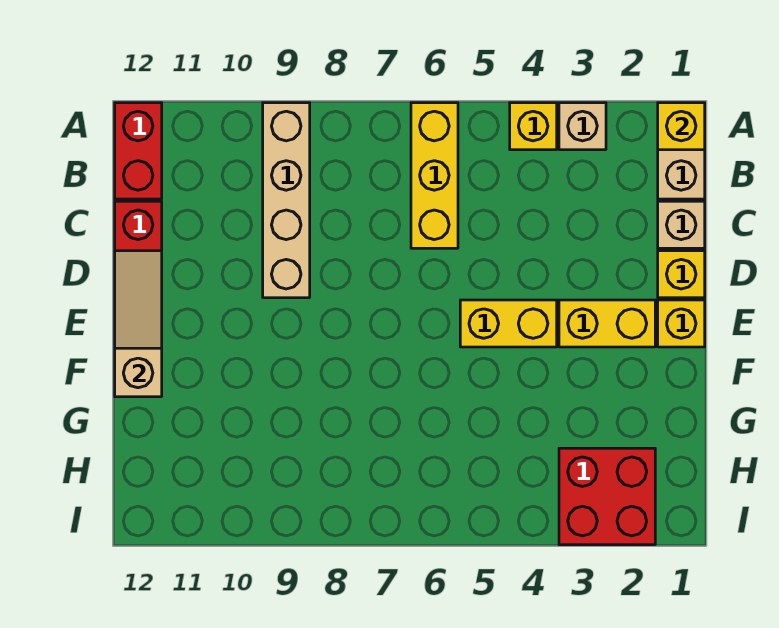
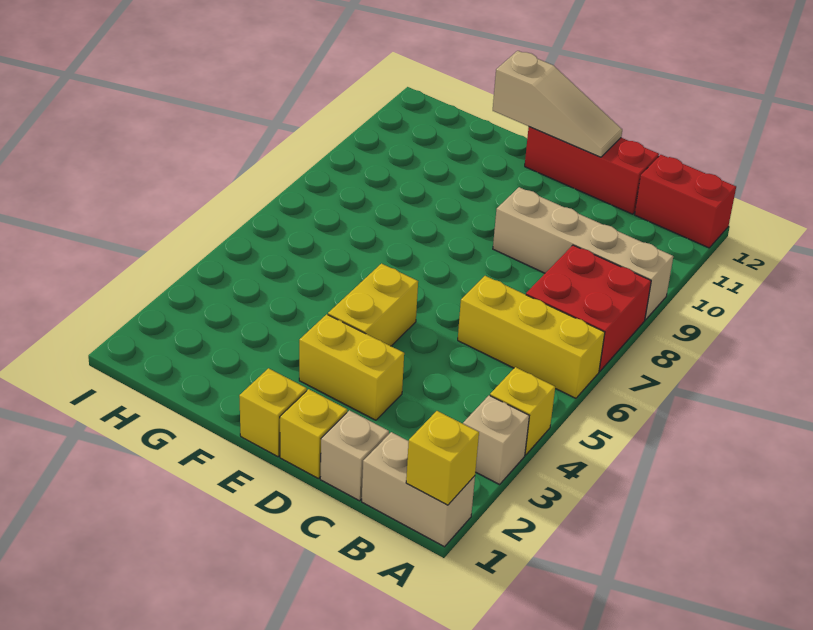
yellow brick E2:E3 level 1 -> yellow brick D3:E3 level 1
red brick H2:I3 level 1 -> red brick A7:B8 level 1

